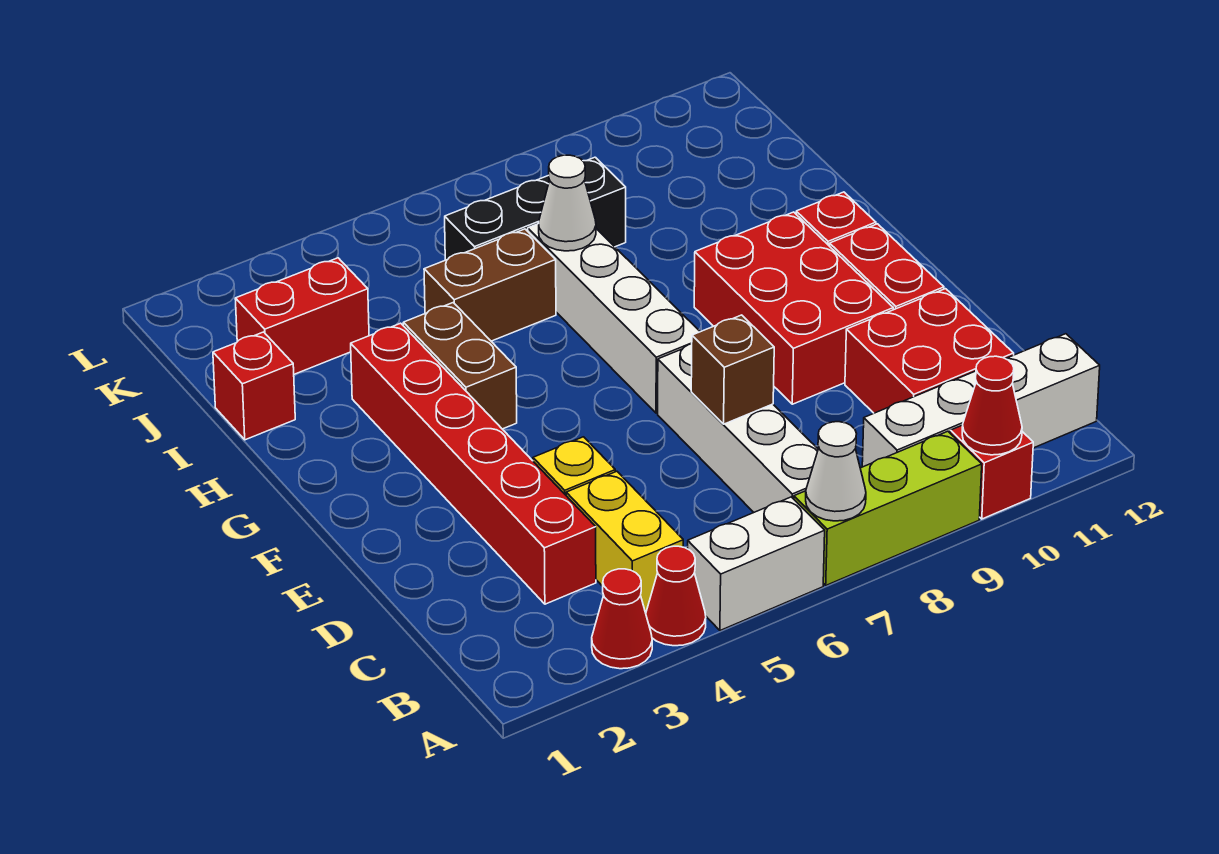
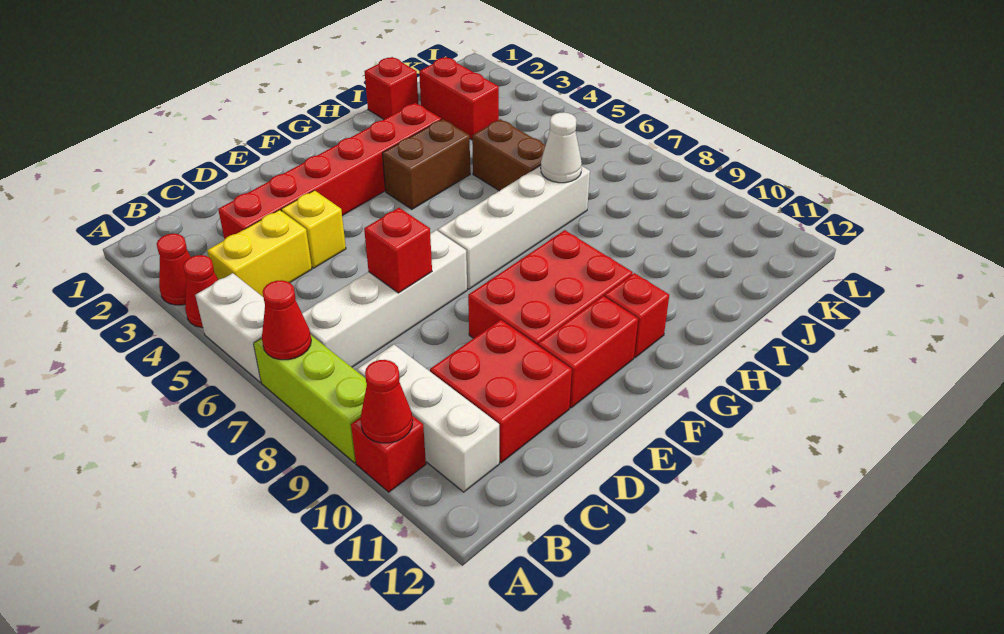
white cone A7 level 2 -> red cone A7 level 2
white brick B9:B12 level 1 -> white brick B9:B11 level 1
brown brick D7 level 2 -> red brick D7 level 2
black brick J6:J8 level 1 -> none

